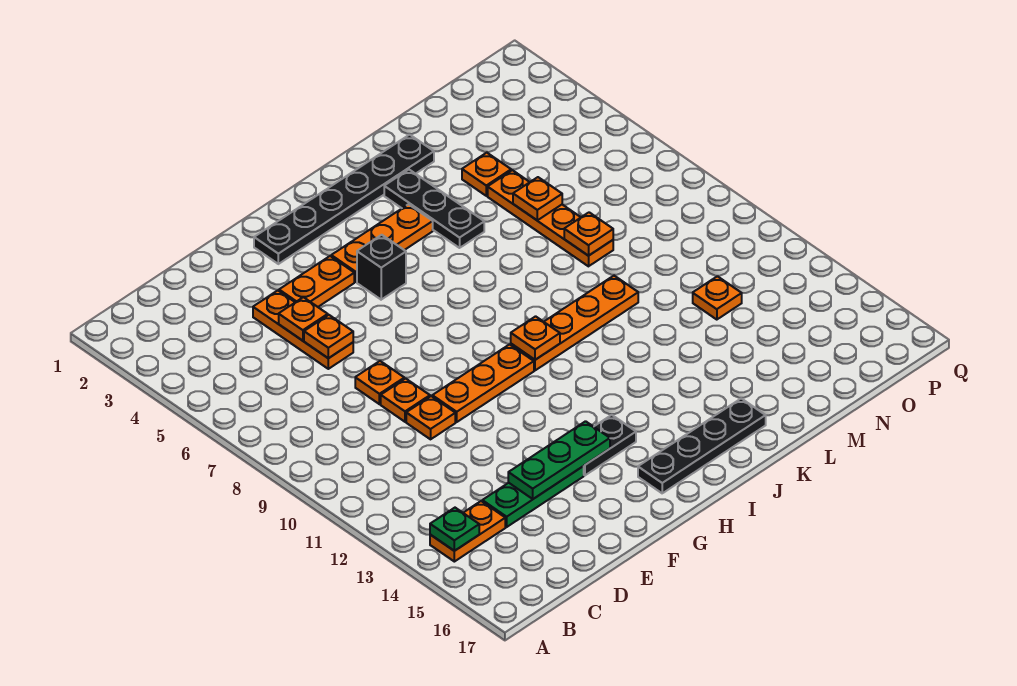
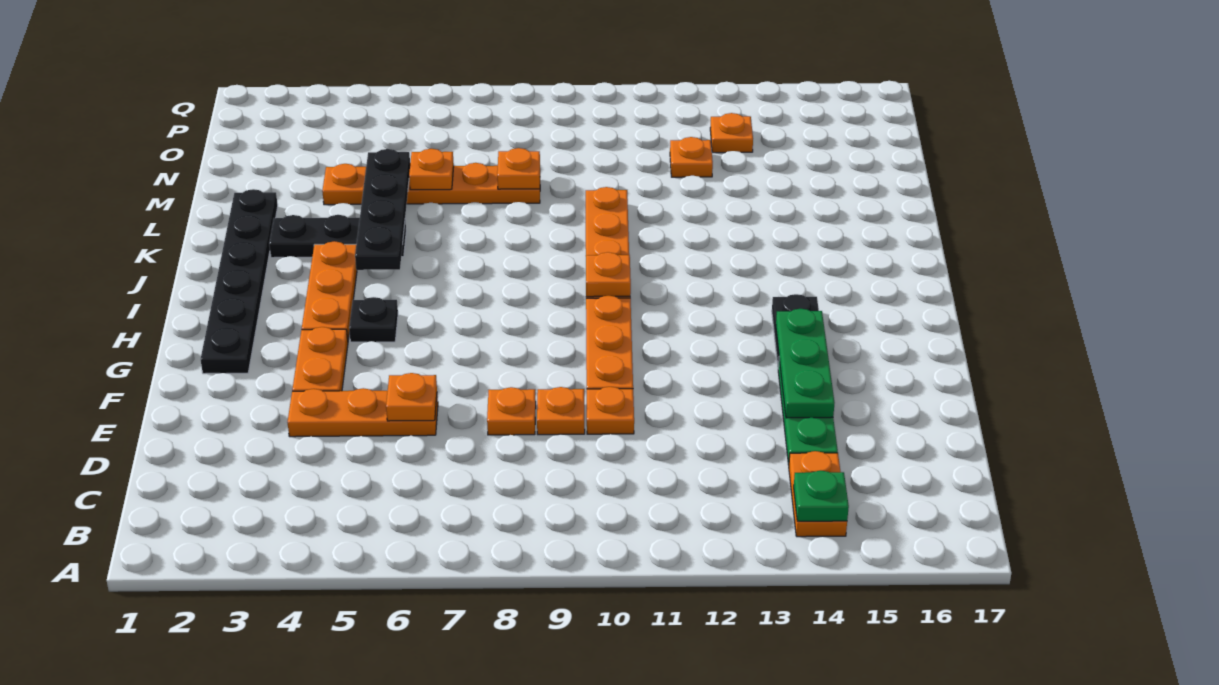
orange plate E5 level 2 -> orange plate O13 level 1
black brick H5 level 1 -> black plate H5 level 1
black plate H16:K16 level 1 -> black plate J5:M5 level 2

